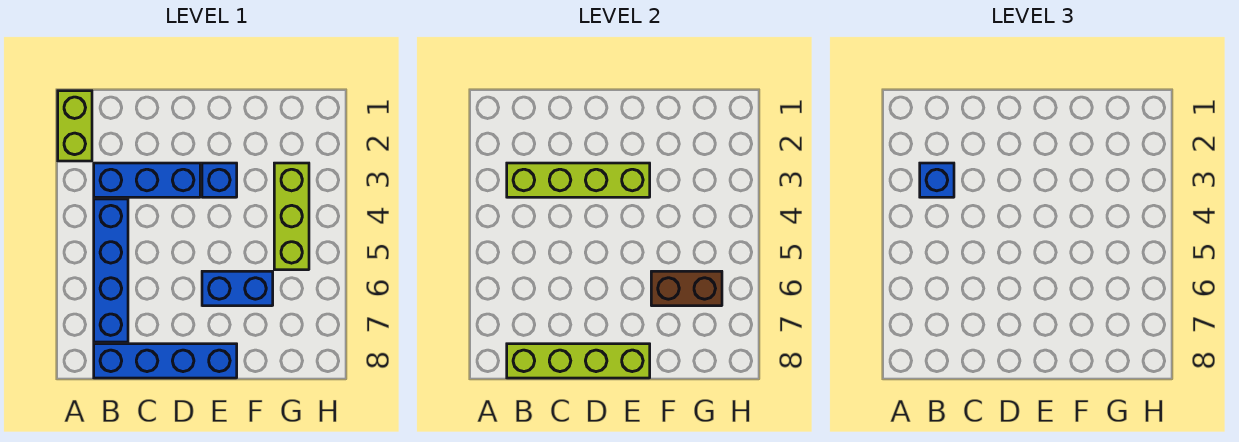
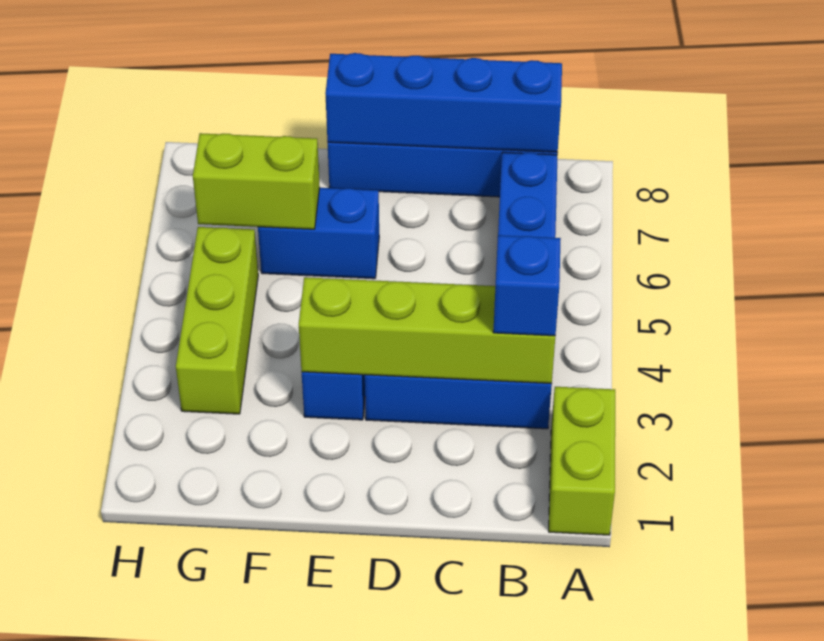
lime brick B8:E8 level 2 -> blue brick B8:E8 level 2
brown brick F6:G6 level 2 -> lime brick F6:G6 level 2

